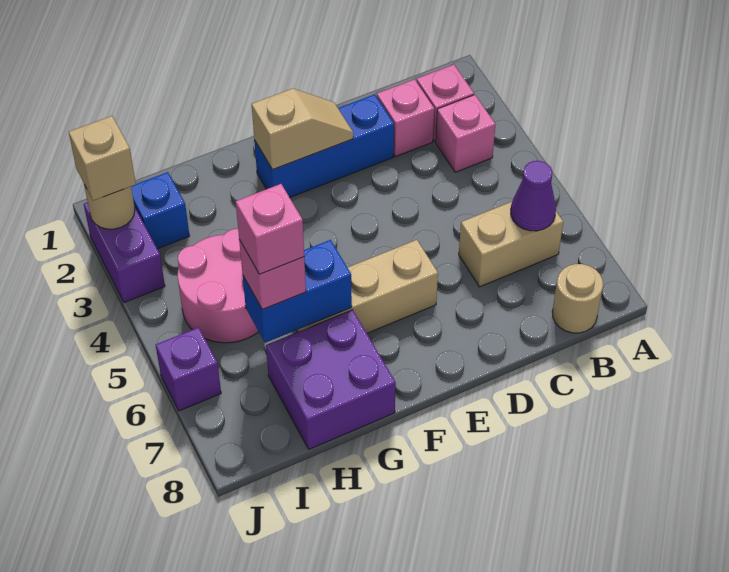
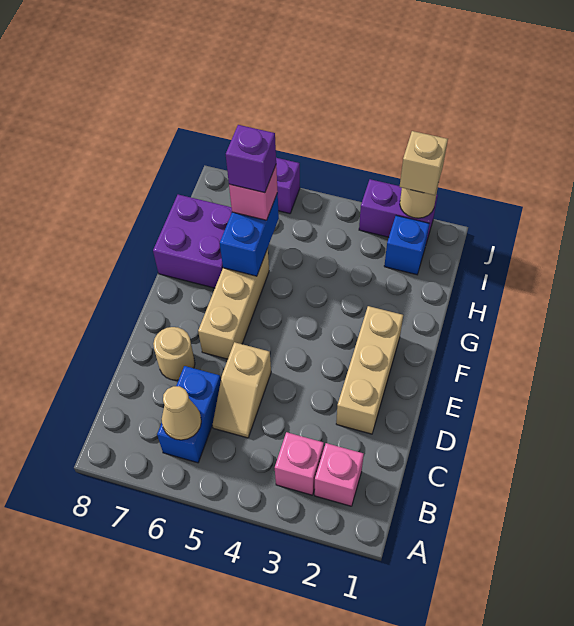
tan brick B6:C6 level 1 -> blue brick B6:C6 level 1
purple cone B6 level 2 -> tan cone B6 level 2
tan round brick B8 level 1 -> tan round brick D7 level 1
pink brick C2 level 1 -> none
blue brick D2:F2 level 1 -> tan brick D2:F2 level 1
tan slope E2:F2 level 2 top F -> tan slope C5:D5 level 1 top D
pink round brick H4:I5 level 1 -> none
pink brick H6 level 4 -> purple brick H6 level 4

